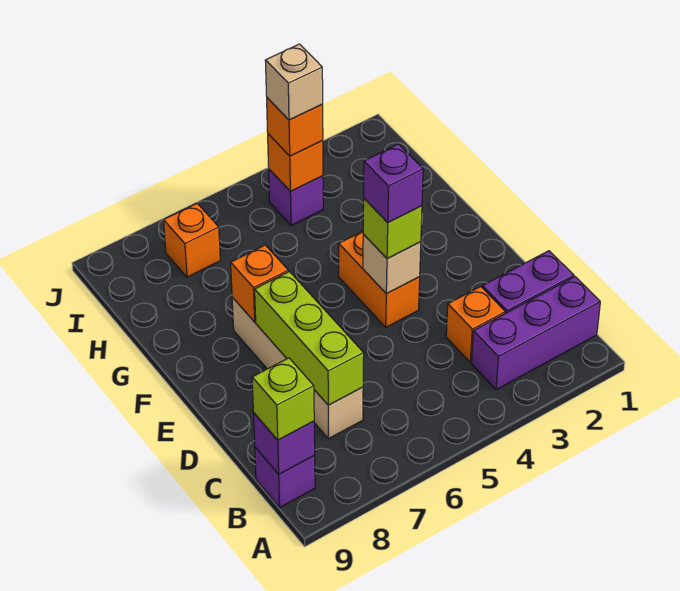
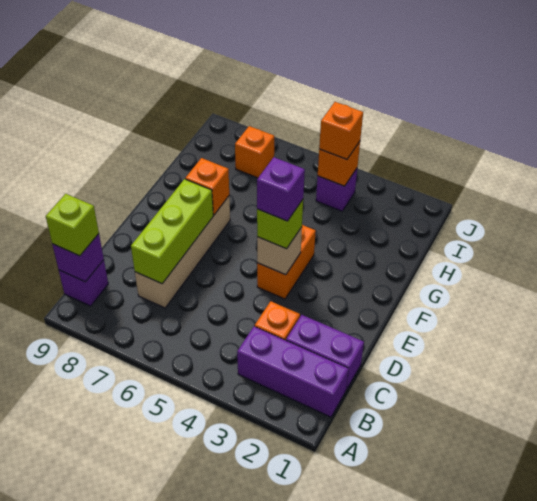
tan brick I4 level 4 -> none

